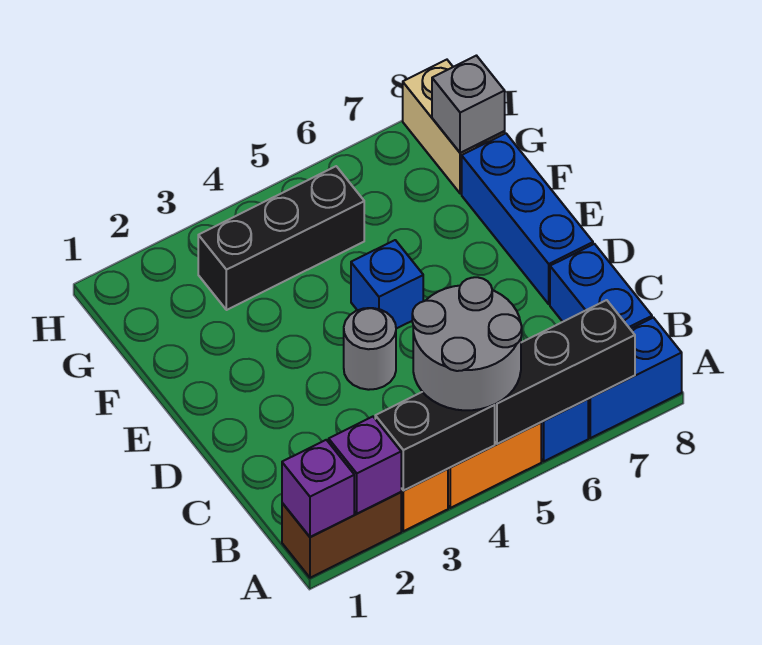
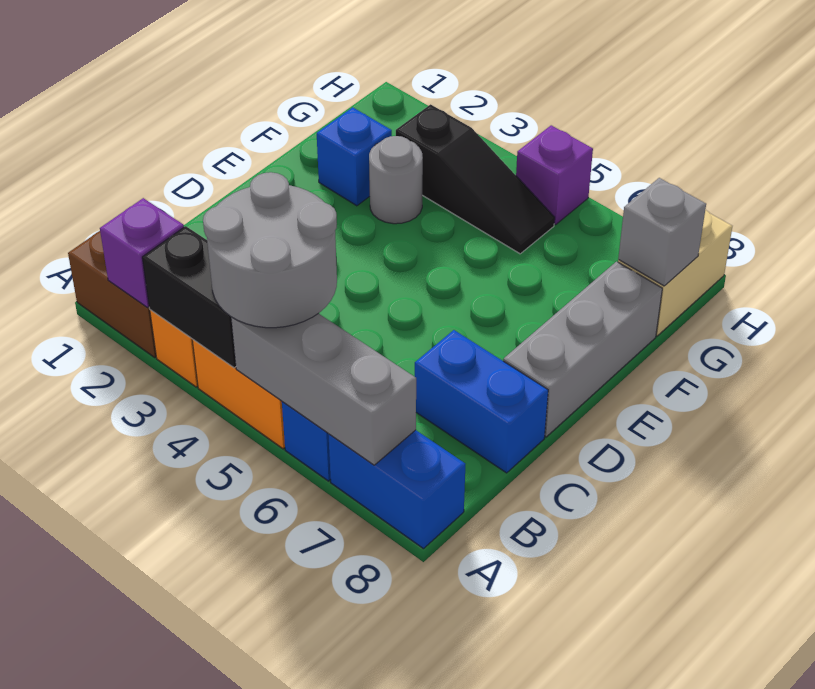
purple brick A1 level 2 -> purple brick H5 level 1
black brick A5:A7 level 2 -> grey brick A5:A7 level 2
blue brick B8:C8 level 1 -> blue brick C7:C8 level 1
grey round brick D4 level 1 -> grey round brick F3 level 1
blue brick D8:F8 level 1 -> grey brick D8:F8 level 1
blue brick E5 level 1 -> blue brick F2 level 1
black brick G3:G5 level 1 -> black slope G3:G5 level 1 top 3

